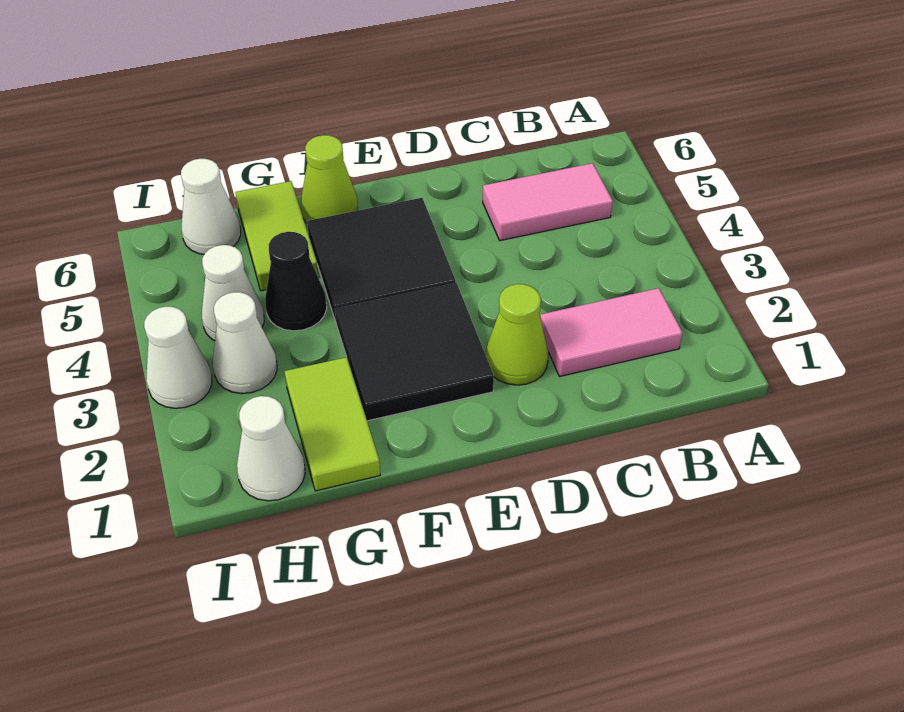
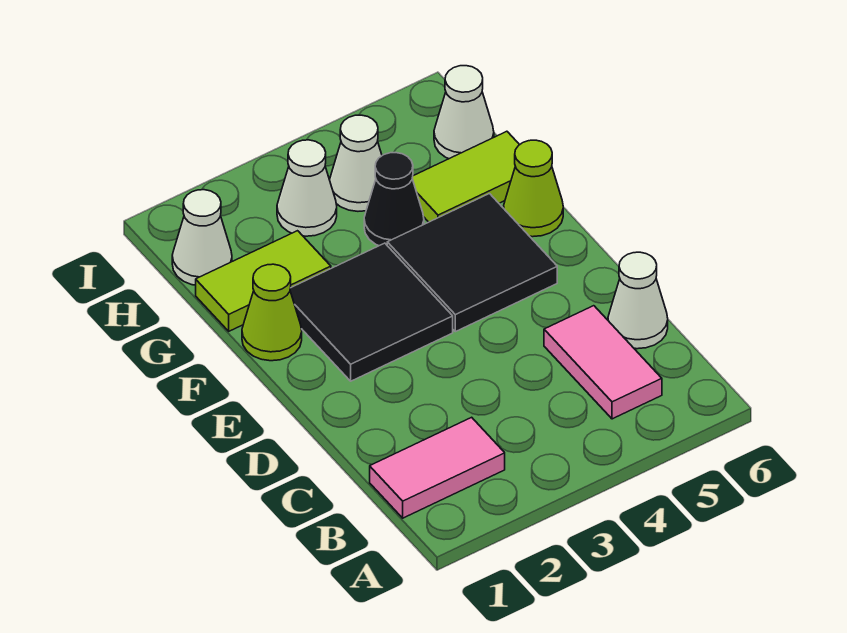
pink tile B2:C2 level 1 -> pink tile B1:B2 level 1
lime cone D2 level 1 -> lime cone F1 level 1
white cone I3 level 1 -> white cone C6 level 1

